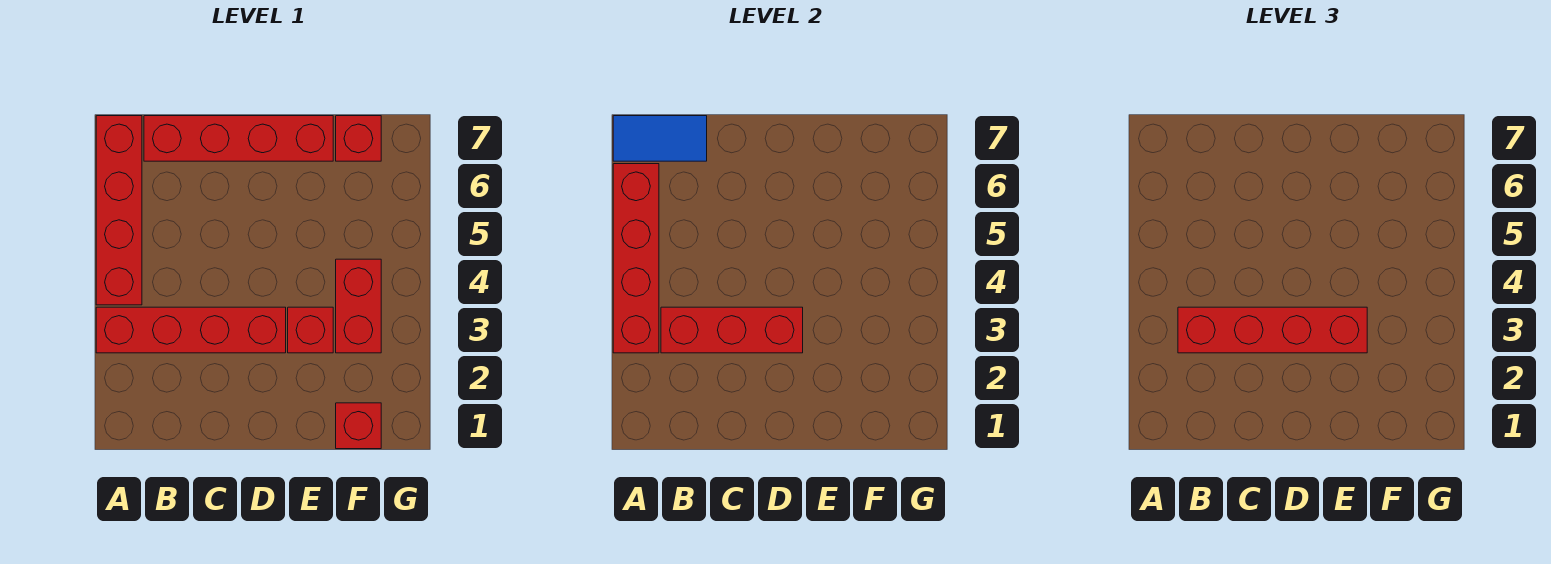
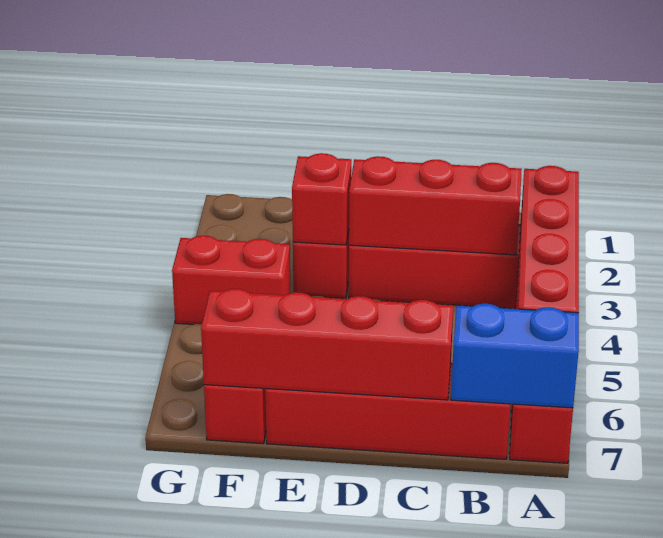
blue tile A7:B7 level 2 -> blue brick A7:B7 level 2
red brick B3:E3 level 3 -> red brick C7:F7 level 2
red brick F1 level 1 -> red brick E3 level 2
red brick F3:F4 level 1 -> red brick F4:G4 level 1

